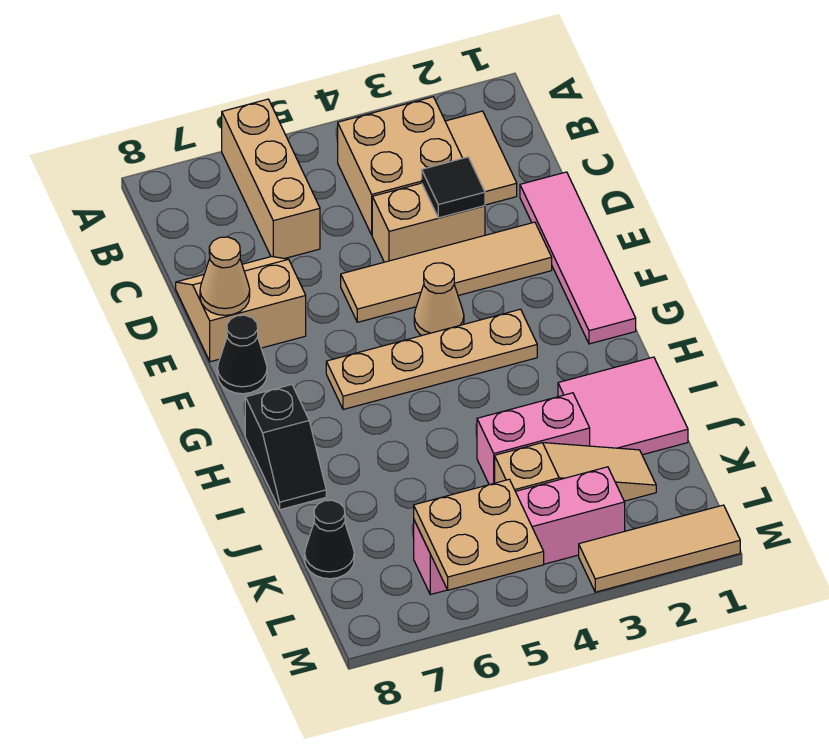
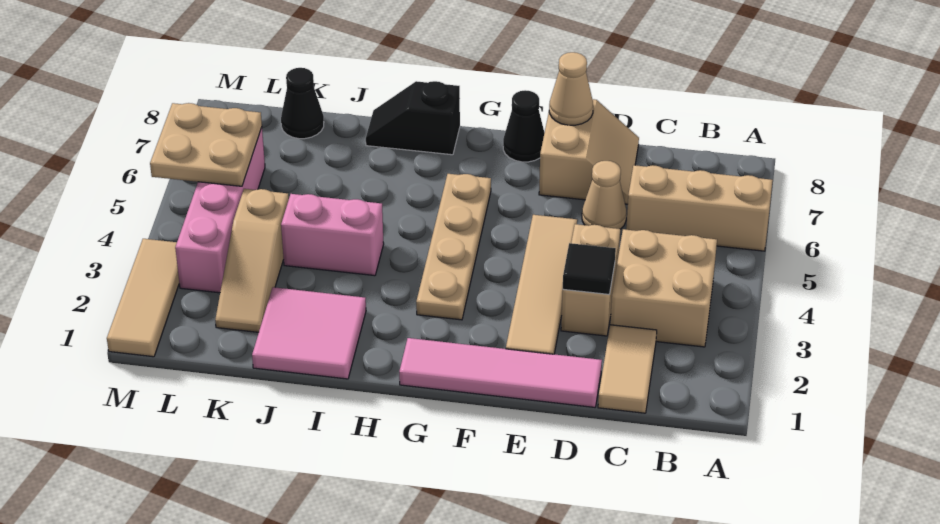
tan tile B2:C2 level 1 -> tan tile C1:C2 level 1
tan cone F4 level 1 -> tan cone D6 level 1
pink brick J3:J4 level 1 -> pink brick I4:J4 level 1

